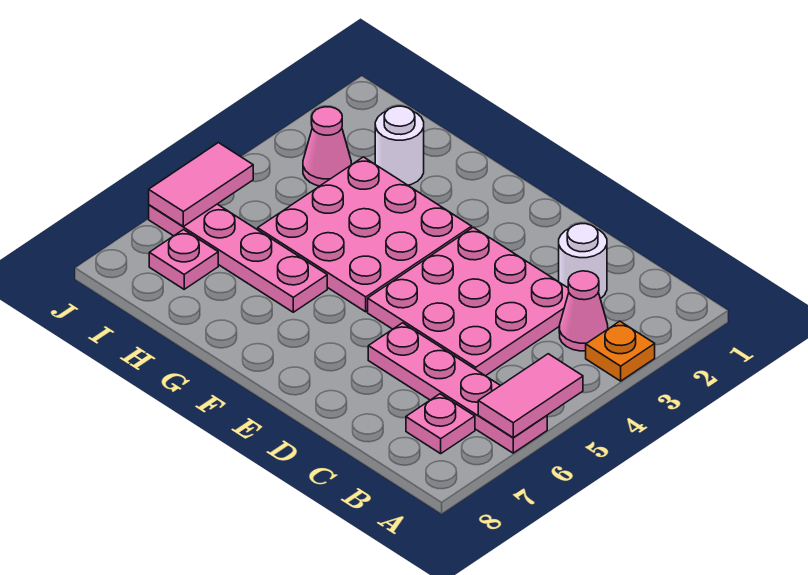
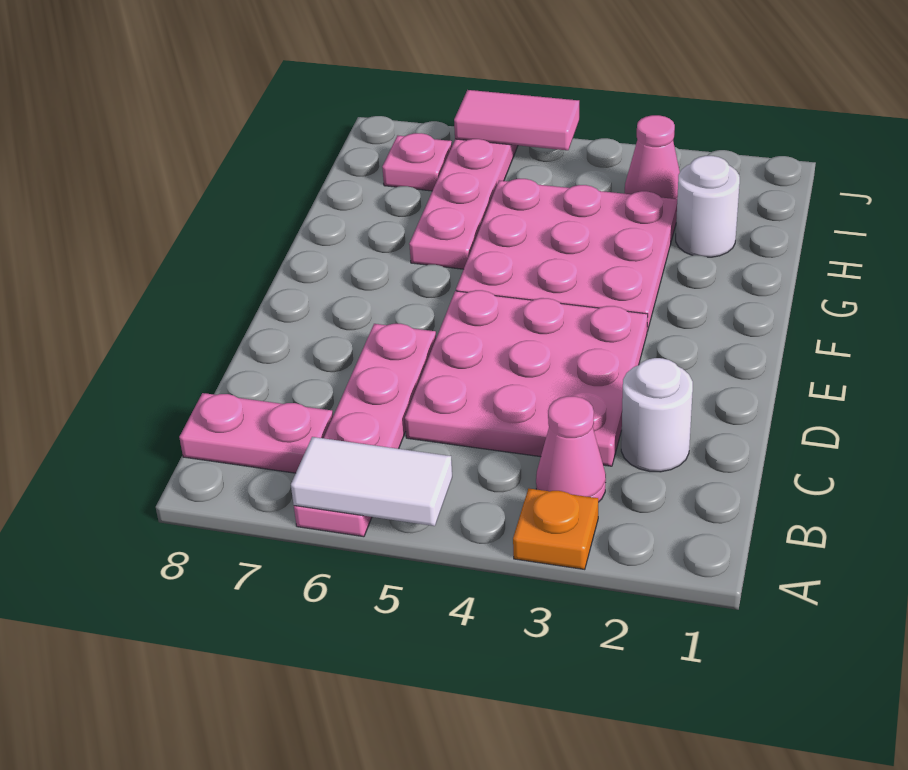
pink tile A5:A6 level 2 -> white tile A5:A6 level 2
pink plate B7 level 1 -> pink plate B7:B8 level 1

